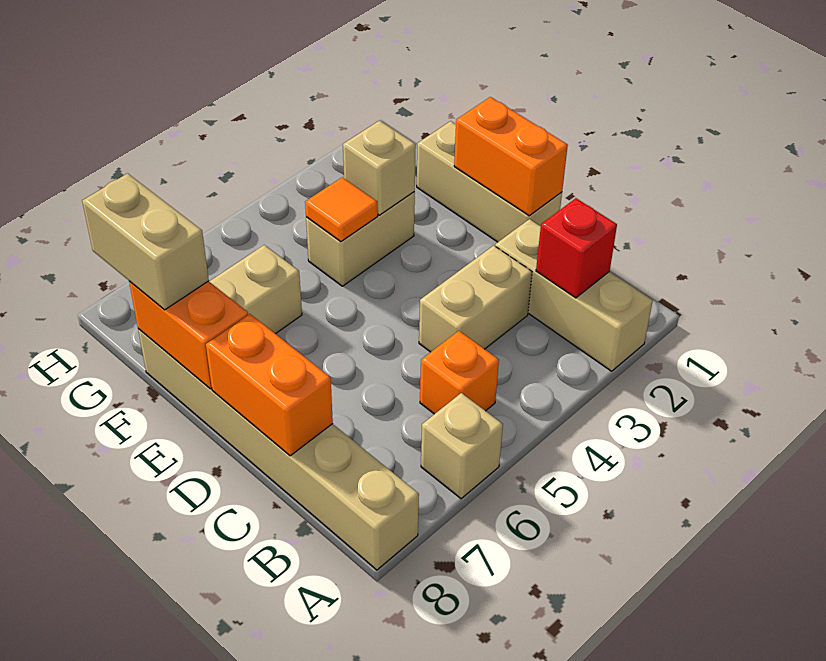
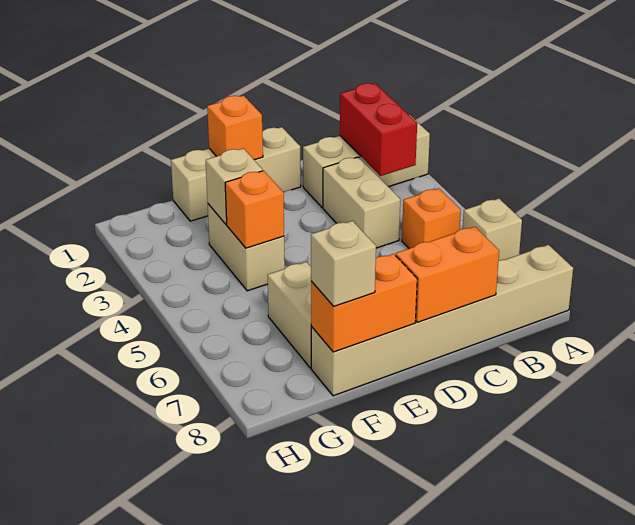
red brick B2 level 2 -> red brick B2:B3 level 2
orange brick D1:E1 level 2 -> orange brick E1 level 2
orange tile F4 level 2 -> orange brick F4 level 2
tan brick F8:G8 level 3 -> tan brick F8 level 3

